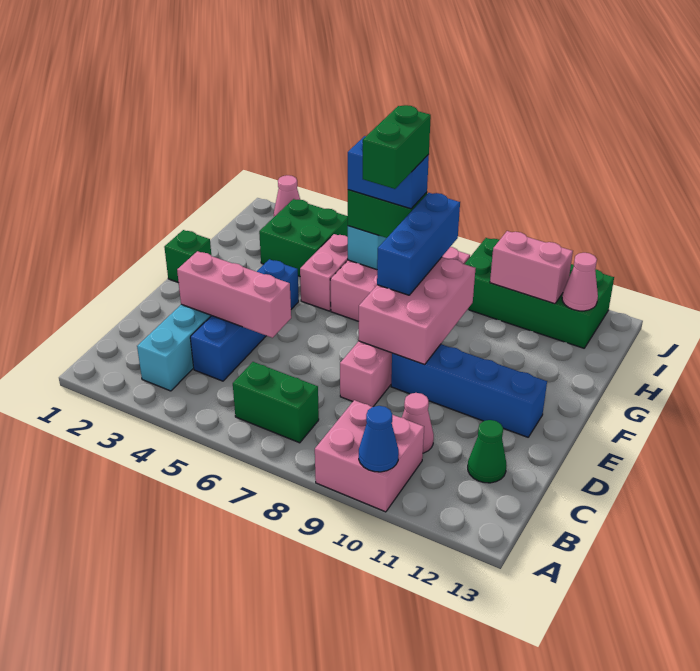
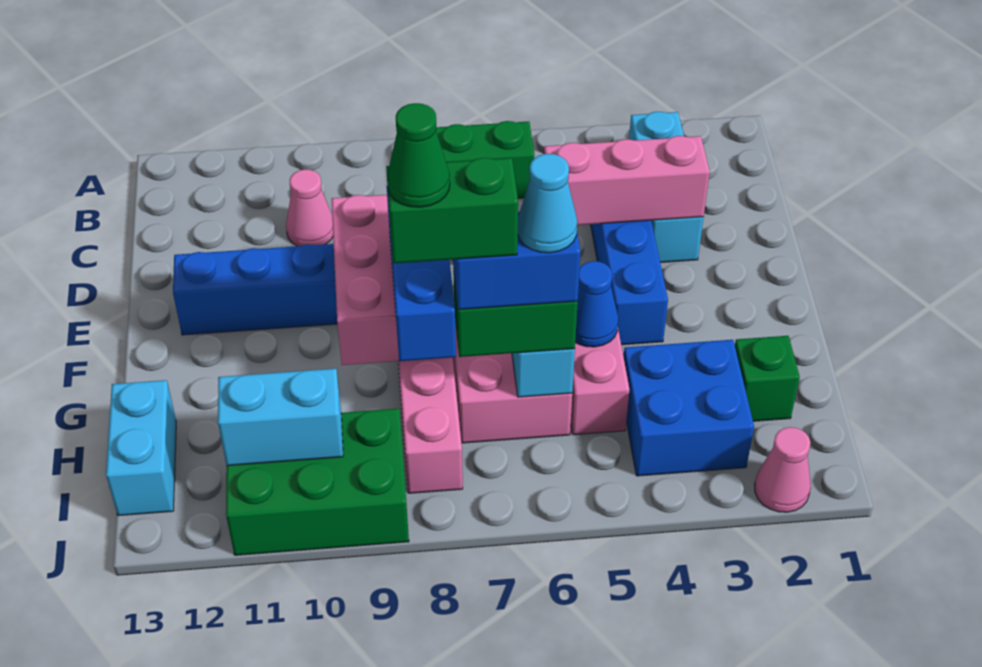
pink brick A9:B10 level 1 -> none
blue cone A10 level 2 -> blue cone G5 level 2
green cone C12 level 1 -> green cone H8 level 6
green brick F1 level 1 -> green brick H2 level 1
green brick G7:H7 level 5 -> green brick H7:H8 level 5
green brick H3:I4 level 1 -> blue brick H3:I4 level 1
none -> cyan cone H6 level 5
none -> cyan brick H13:I13 level 1
green brick I9:J12 level 1 -> green brick I9:J11 level 1
pink brick I10:I11 level 2 -> cyan brick I10:I11 level 2
pink cone I12 level 2 -> none

